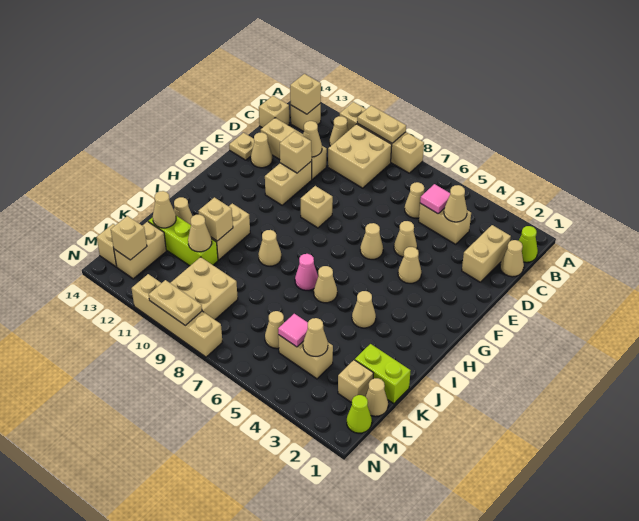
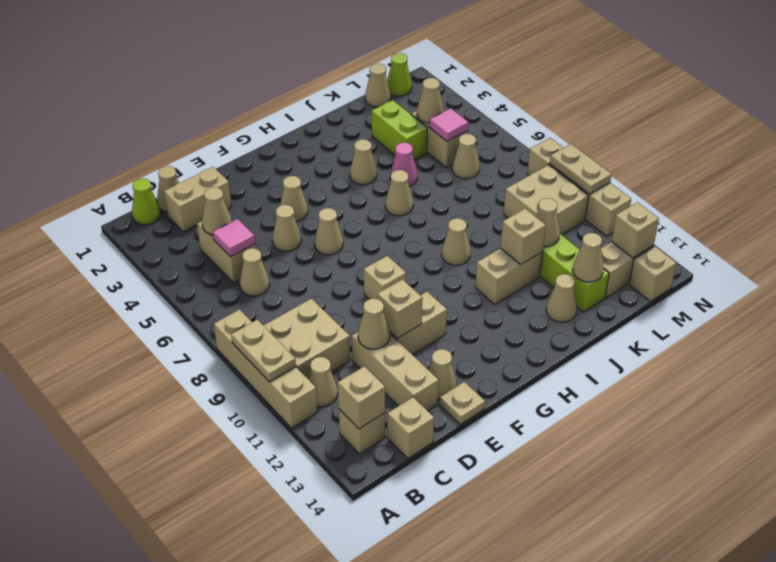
pink cone I7 level 1 -> pink cone J5 level 1
lime brick K1:K2 level 1 -> lime brick K3:K4 level 1
tan brick L2 level 1 -> none

